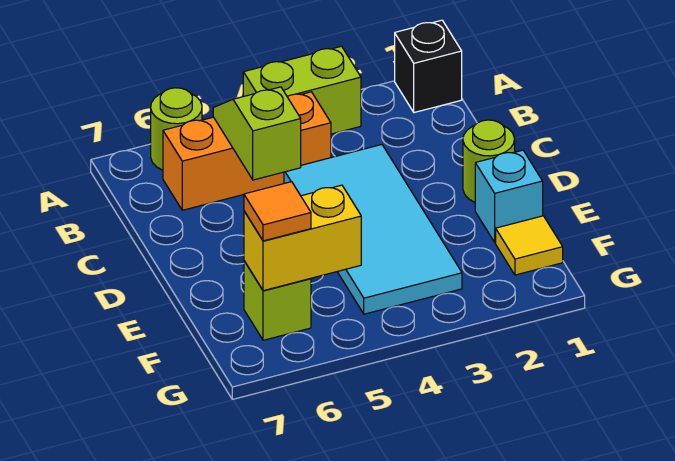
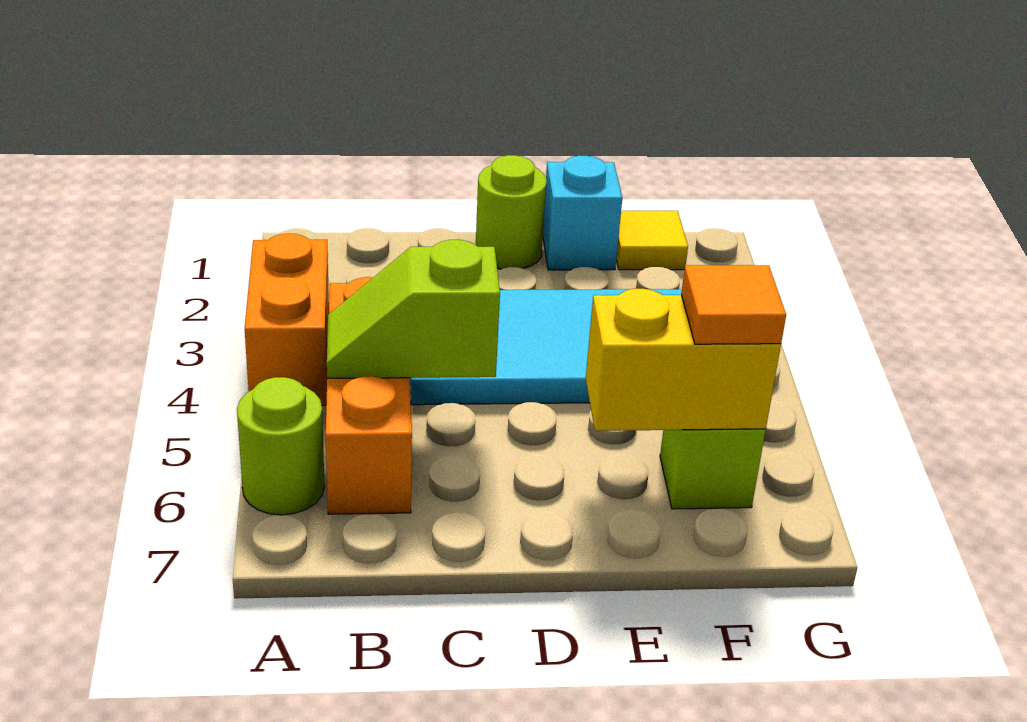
black brick A1 level 1 -> none
lime brick A3:A4 level 1 -> orange brick A3:A4 level 1
yellow brick F5:F6 level 2 -> yellow brick E6:F6 level 2

